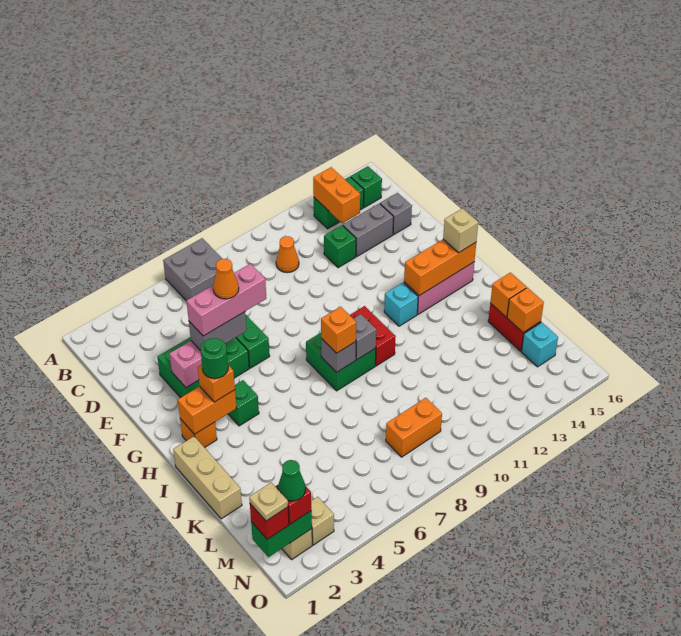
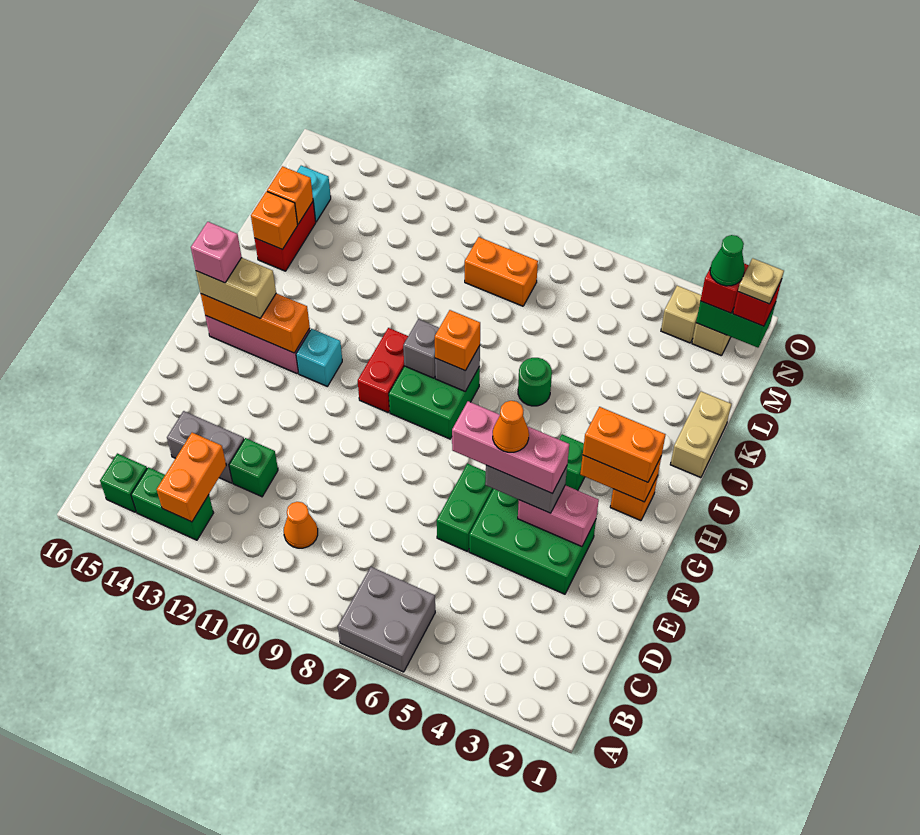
grey brick D15 level 1 -> none
orange brick H3 level 3 -> orange brick H2:H3 level 3
green round brick H3 level 4 -> green round brick J6 level 1
tan brick H15 level 3 -> tan brick H14:H15 level 3
none -> pink brick H15 level 4
tan brick I1:K1 level 1 -> tan brick J1:K1 level 1

